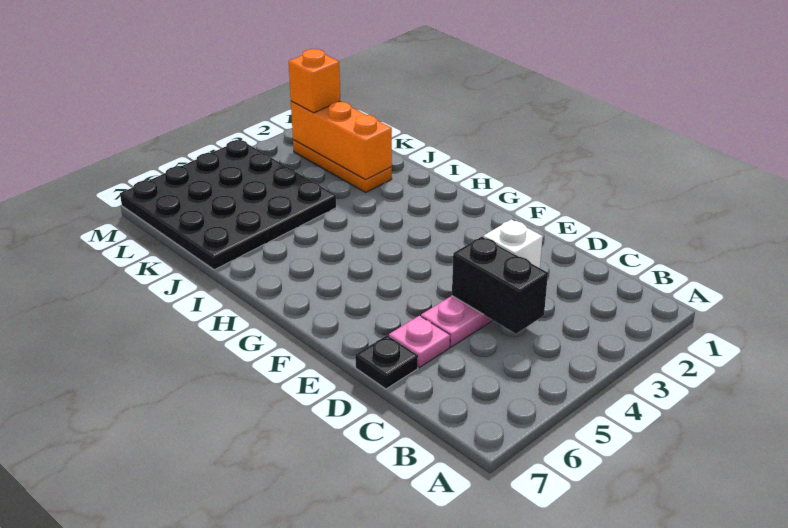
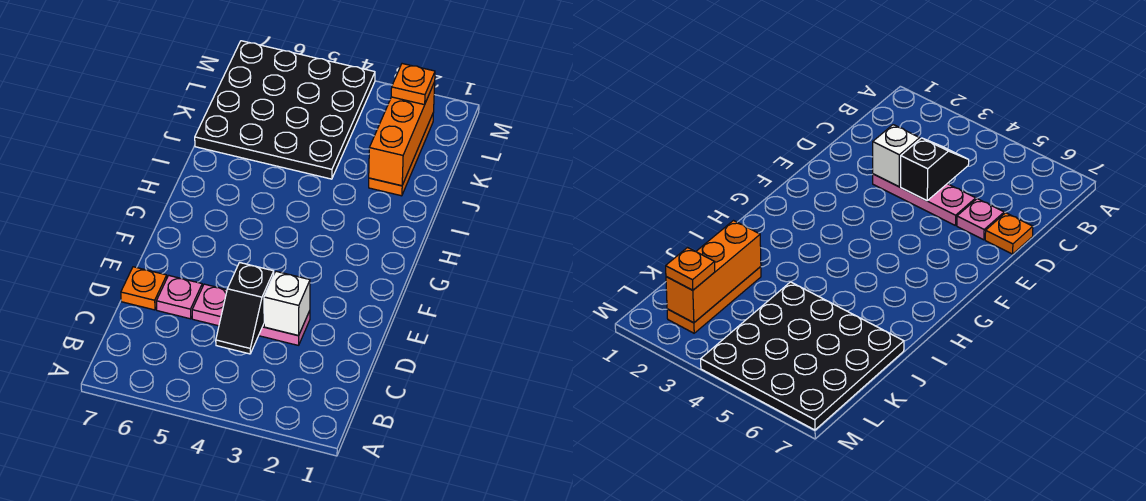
black brick C4:D4 level 2 -> black slope C4:D4 level 2 top D
black plate D7 level 1 -> orange plate D7 level 1
orange brick L2 level 3 -> orange plate L2 level 3

